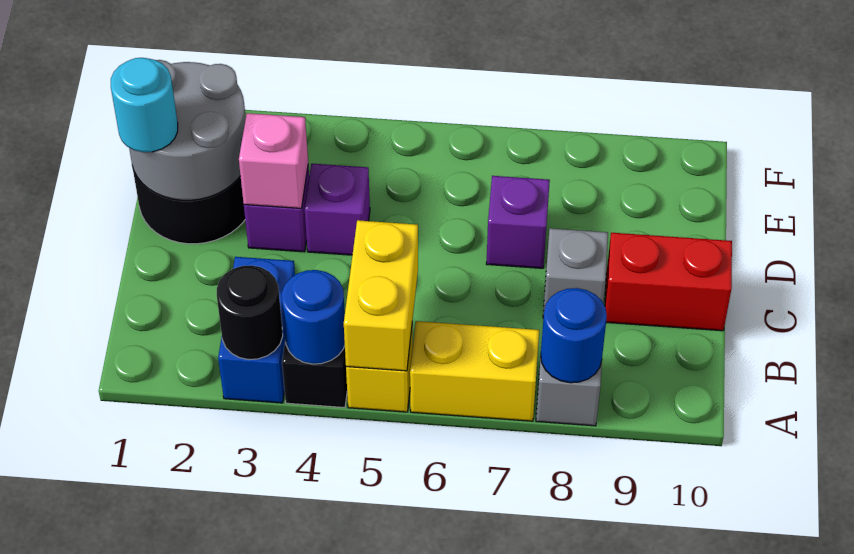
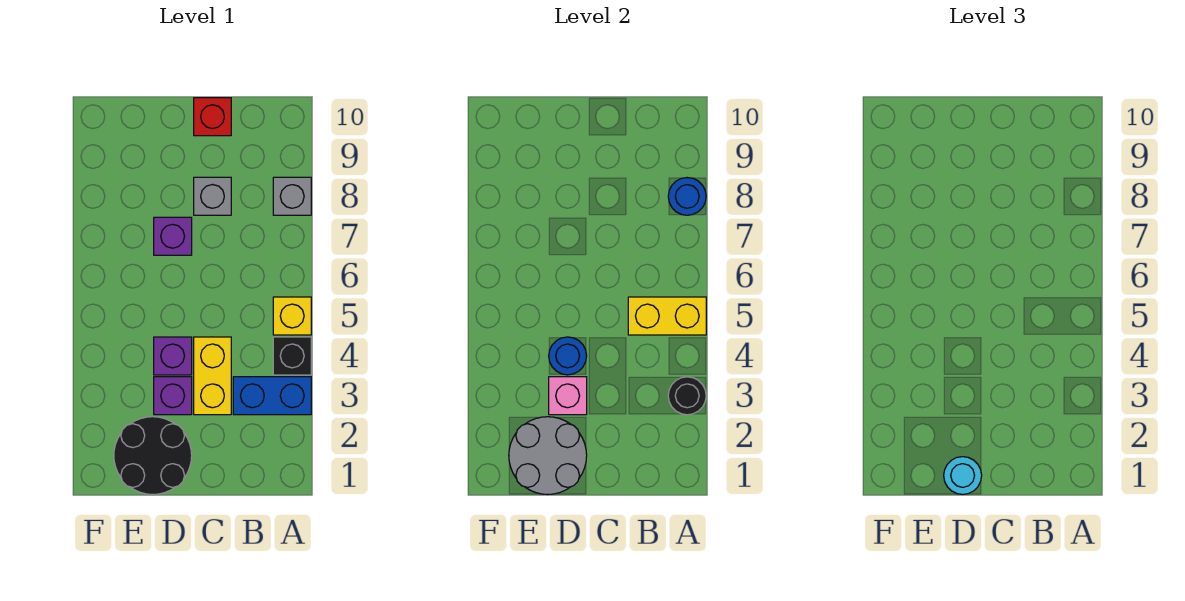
blue round brick A4 level 2 -> blue round brick D4 level 2
yellow brick A6:A7 level 1 -> yellow brick C3:C4 level 1
red brick C9:C10 level 1 -> red brick C10 level 1

